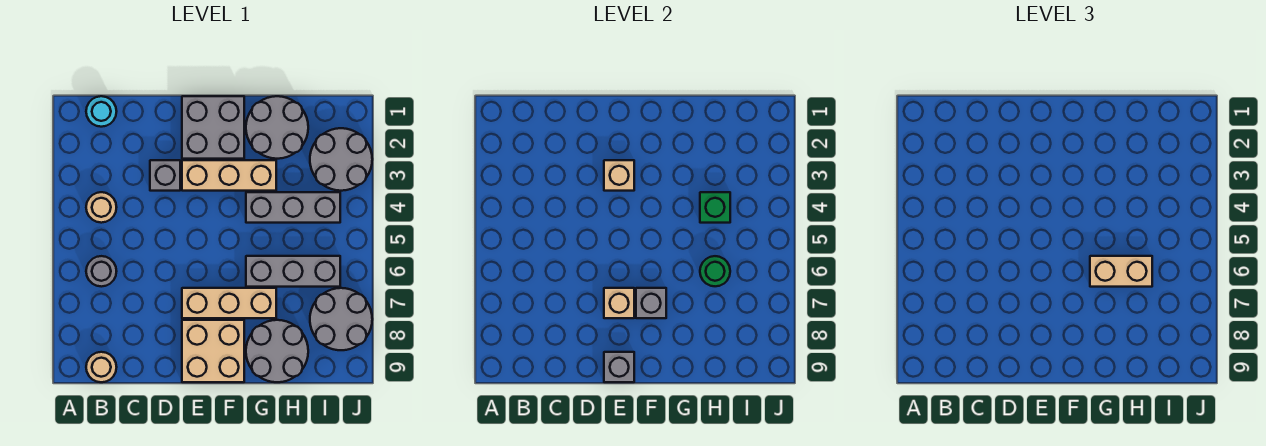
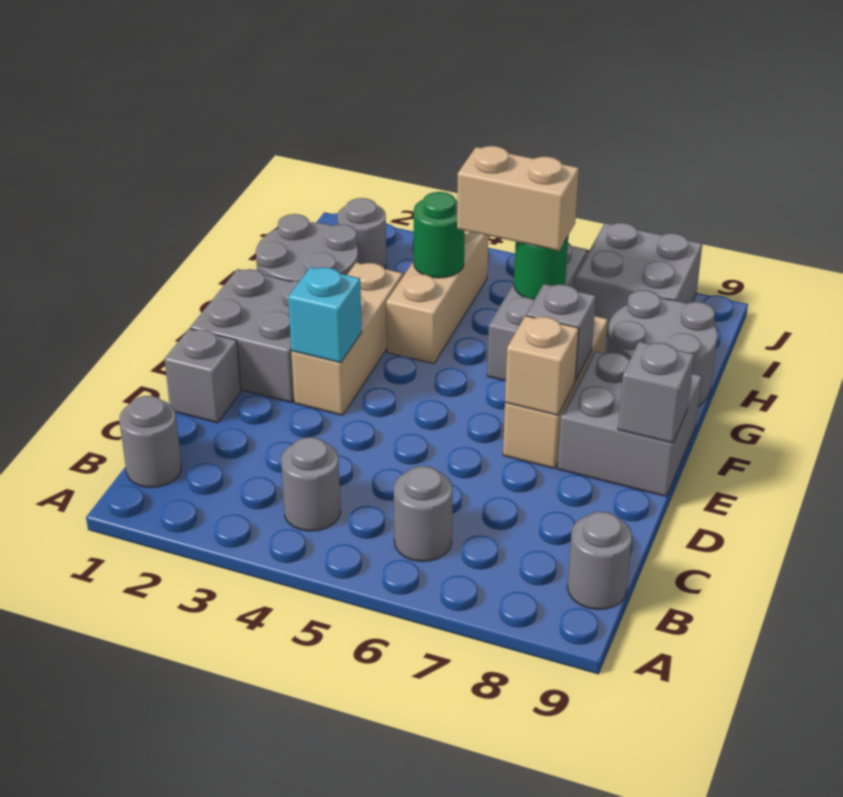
cyan round brick B1 level 1 -> grey round brick B1 level 1
tan round brick B4 level 1 -> grey round brick B4 level 1
tan round brick B9 level 1 -> grey round brick B9 level 1
grey brick D3 level 1 -> grey brick D1 level 1
tan brick E3 level 2 -> cyan brick E3 level 2
tan brick E8:F9 level 1 -> grey brick E8:F9 level 1
grey brick G4:I4 level 1 -> tan brick G4:I4 level 1
tan brick G6:H6 level 3 -> tan brick H5:H6 level 3
green brick H4 level 2 -> green round brick H4 level 2
grey round brick I2:J3 level 1 -> grey round brick I2 level 1
grey round brick I7:J8 level 1 -> grey brick I7:J8 level 1

